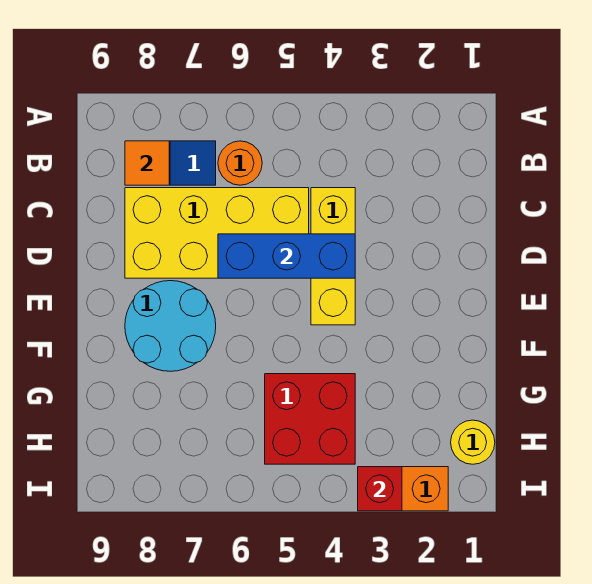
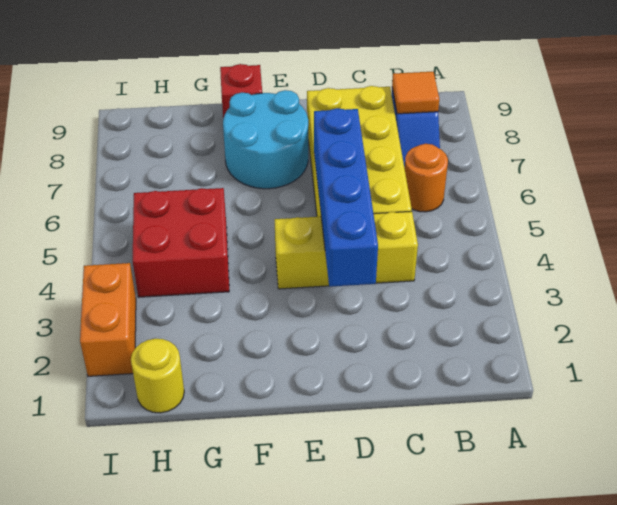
blue brick D4:D6 level 2 -> blue brick D3:D6 level 2
red brick I3 level 2 -> red brick F9 level 1

